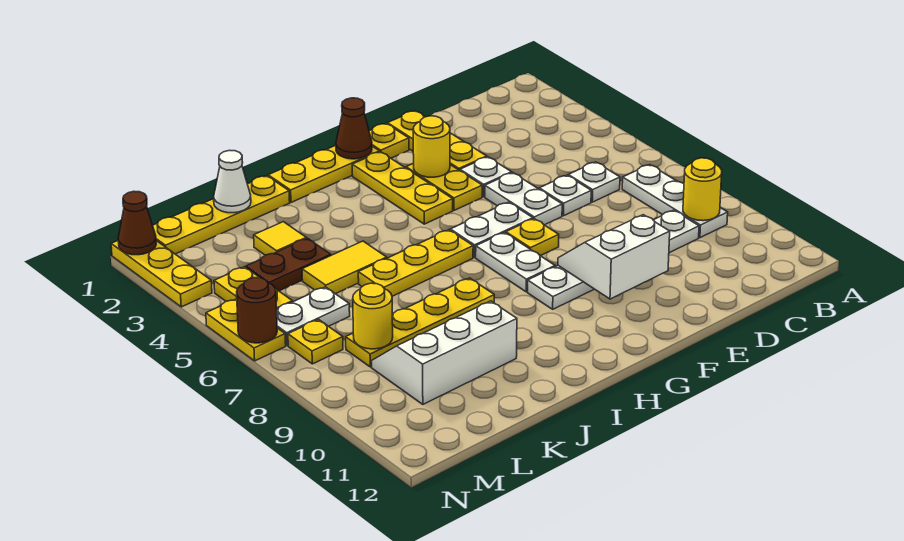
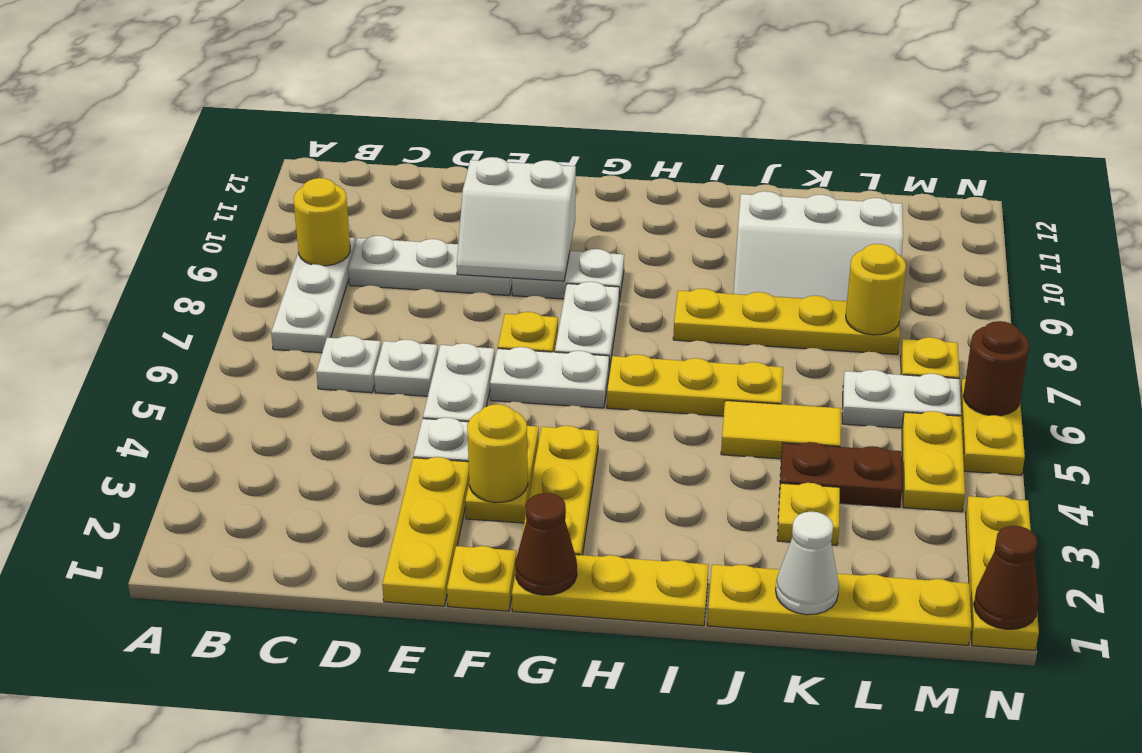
yellow tile K3 level 1 -> yellow plate K3 level 1

